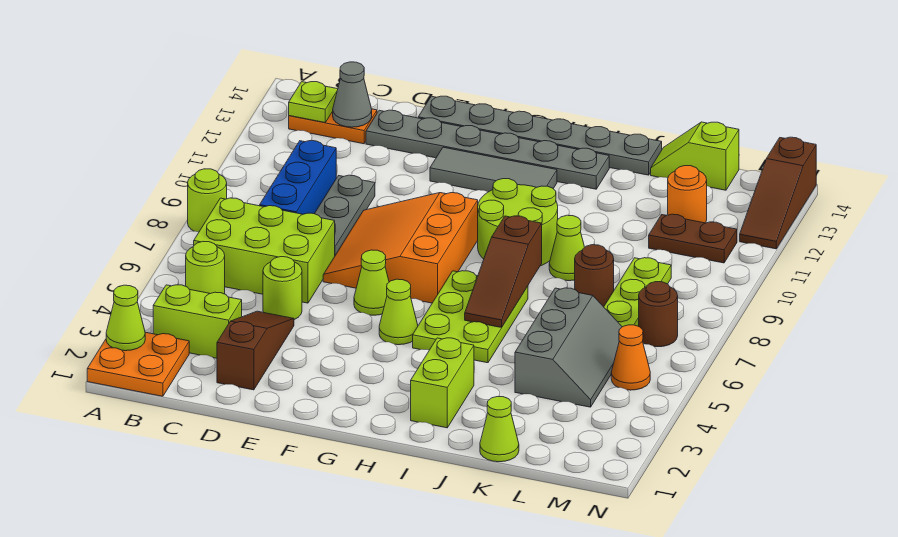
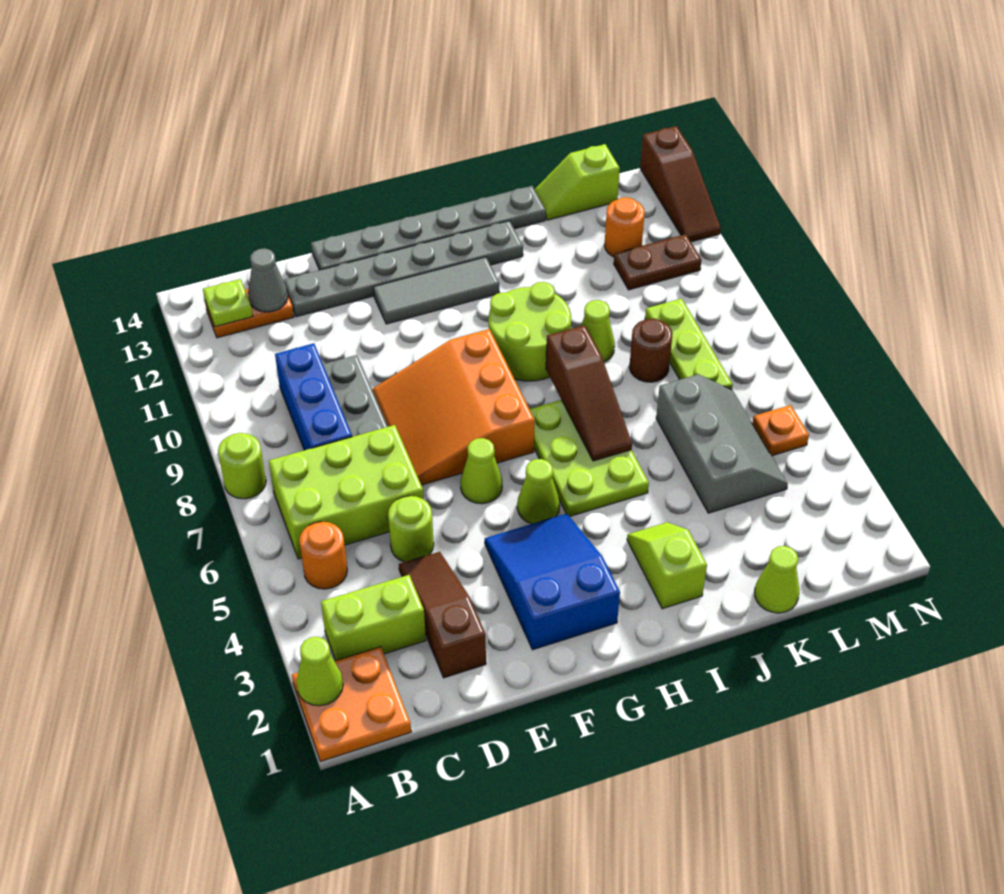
lime round brick B5 level 1 -> orange round brick B5 level 1
none -> blue slope F2:G4 level 1 top 2
lime brick I2:I3 level 1 -> lime slope I2:I3 level 1 top 2
orange cone M5 level 1 -> orange plate M5 level 1
brown round brick M7 level 1 -> none

